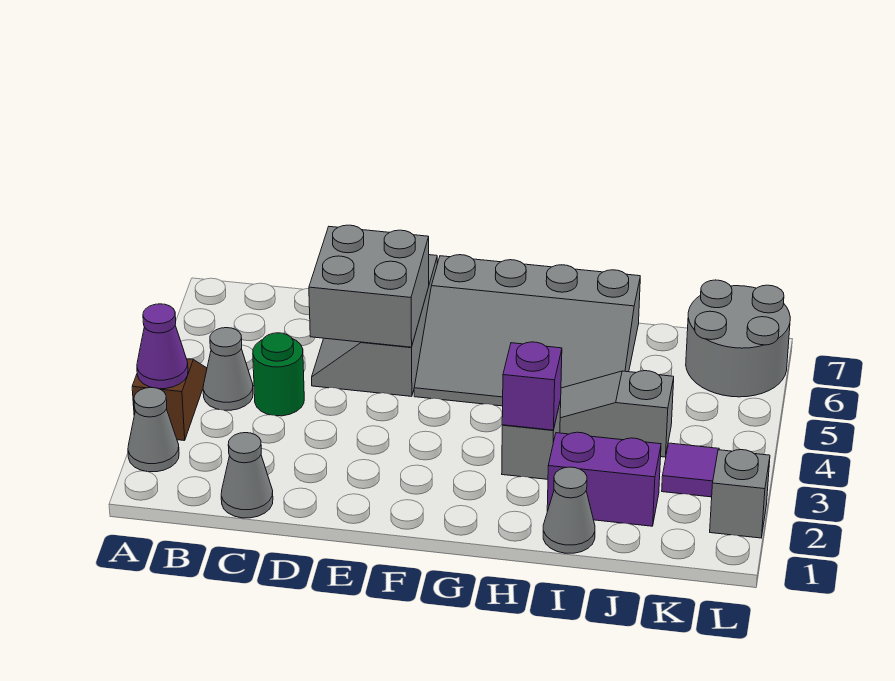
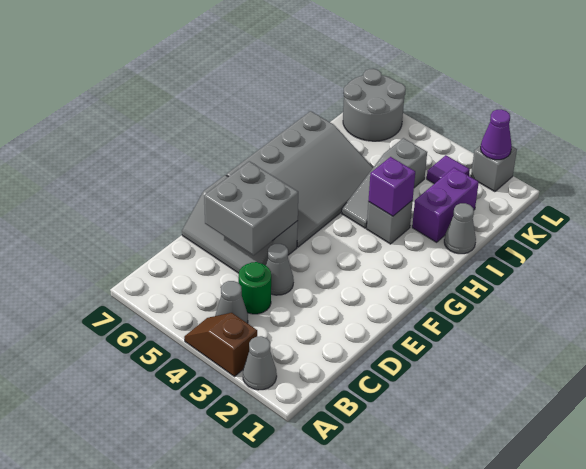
purple cone A3 level 2 -> purple cone L2 level 2
grey cone C1 level 1 -> grey cone D4 level 1

